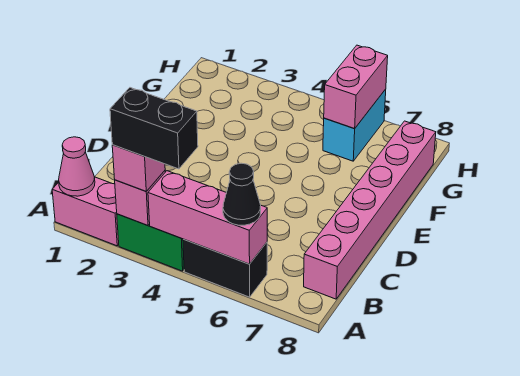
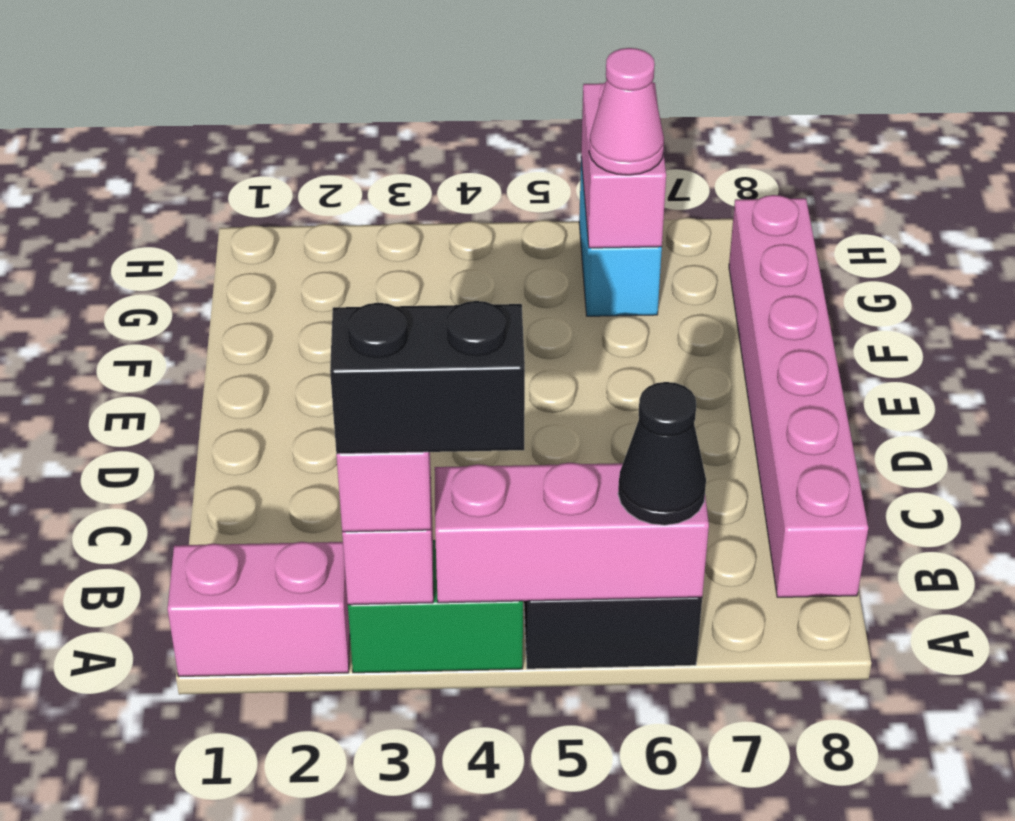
pink cone A1 level 2 -> pink cone G6 level 3

